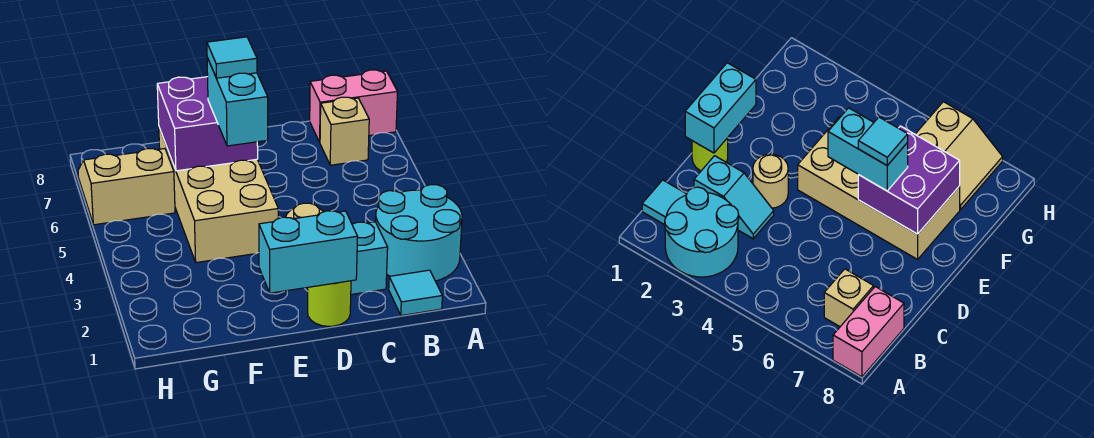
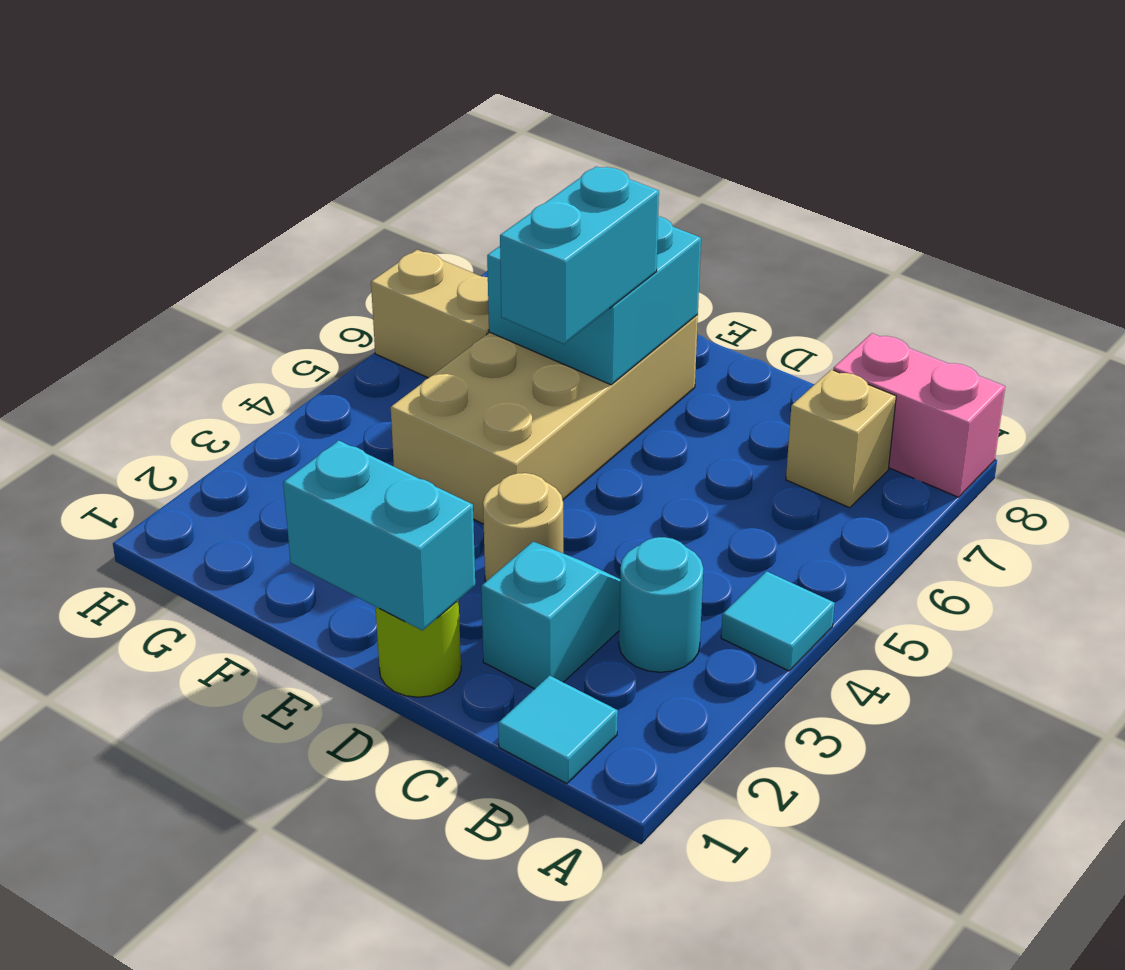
cyan round brick A2:B3 level 1 -> cyan round brick B3 level 1
purple brick E6:F7 level 2 -> cyan brick E6:F7 level 2
cyan tile E6 level 4 -> cyan tile A4 level 1

